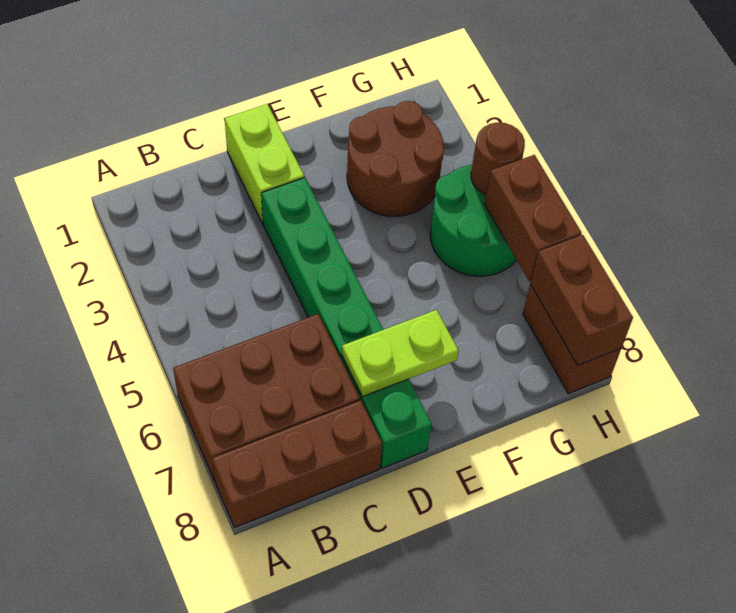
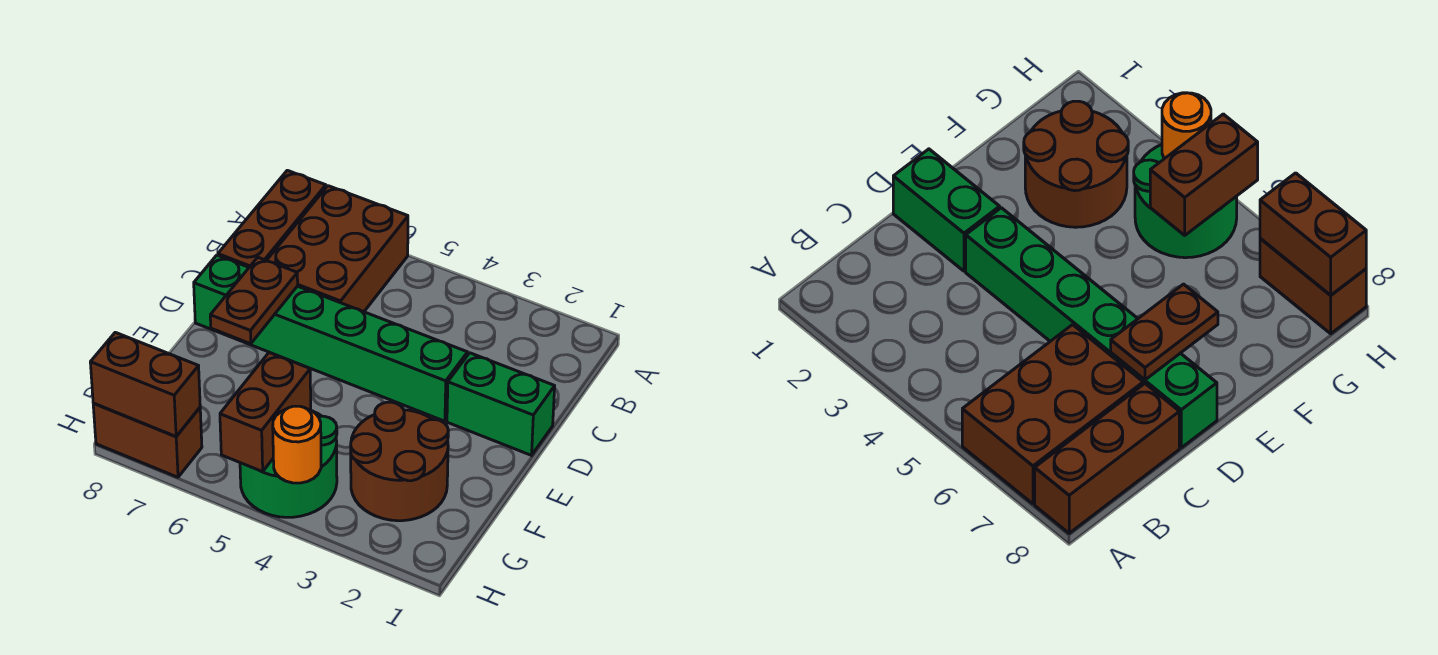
lime brick D1:D2 level 1 -> green brick D1:D2 level 1
lime plate D7:E7 level 2 -> brown plate D7:E7 level 2
brown round brick H4 level 2 -> orange round brick H4 level 2
brown brick H5:H6 level 2 -> brown brick G5:H5 level 2

